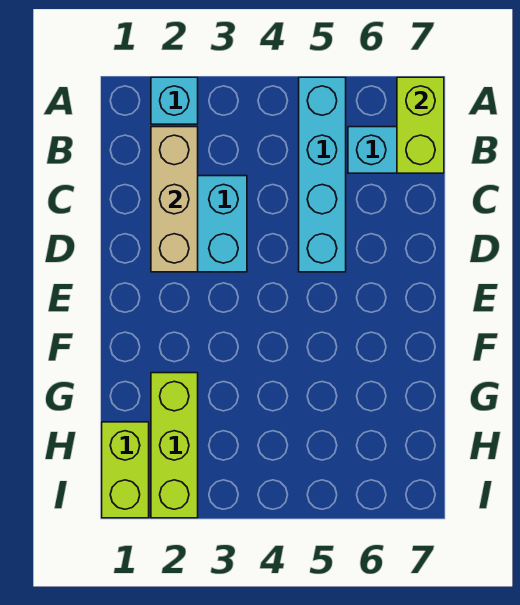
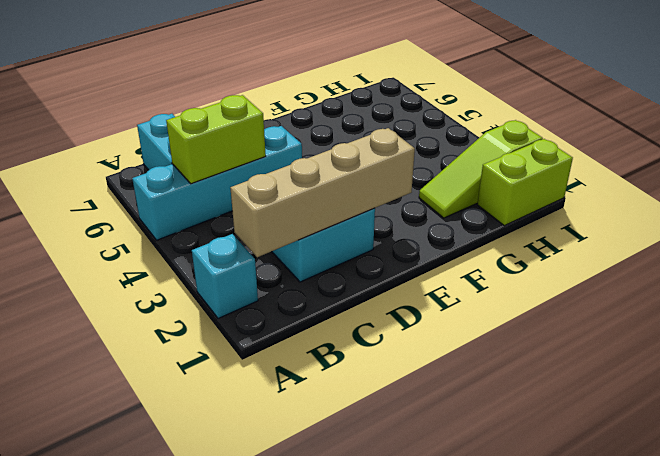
lime brick A7:B7 level 2 -> lime brick B5:C5 level 2
tan brick B2:D2 level 2 -> tan brick B2:E2 level 2
lime brick G2:I2 level 1 -> lime slope G2:I2 level 1 top I

